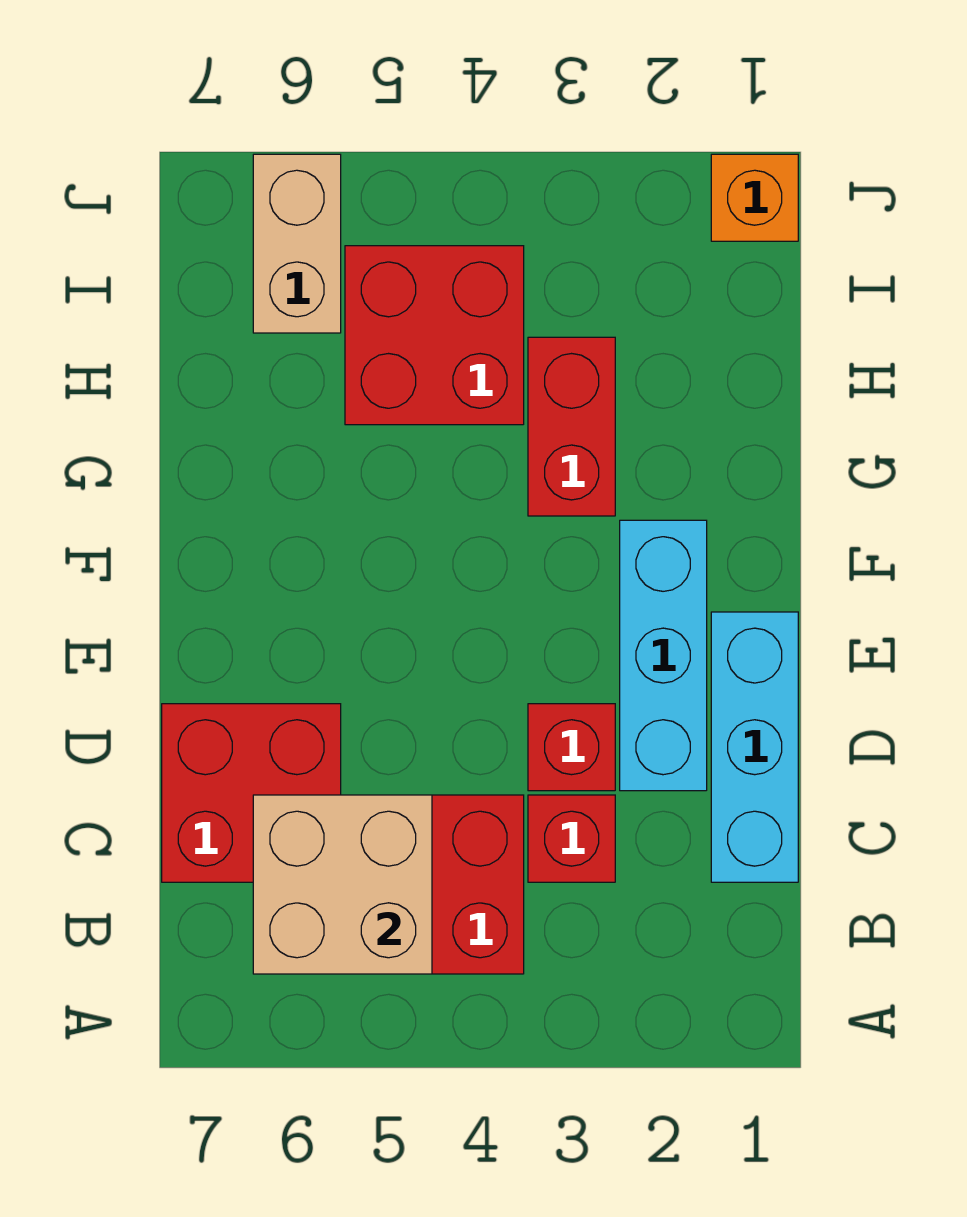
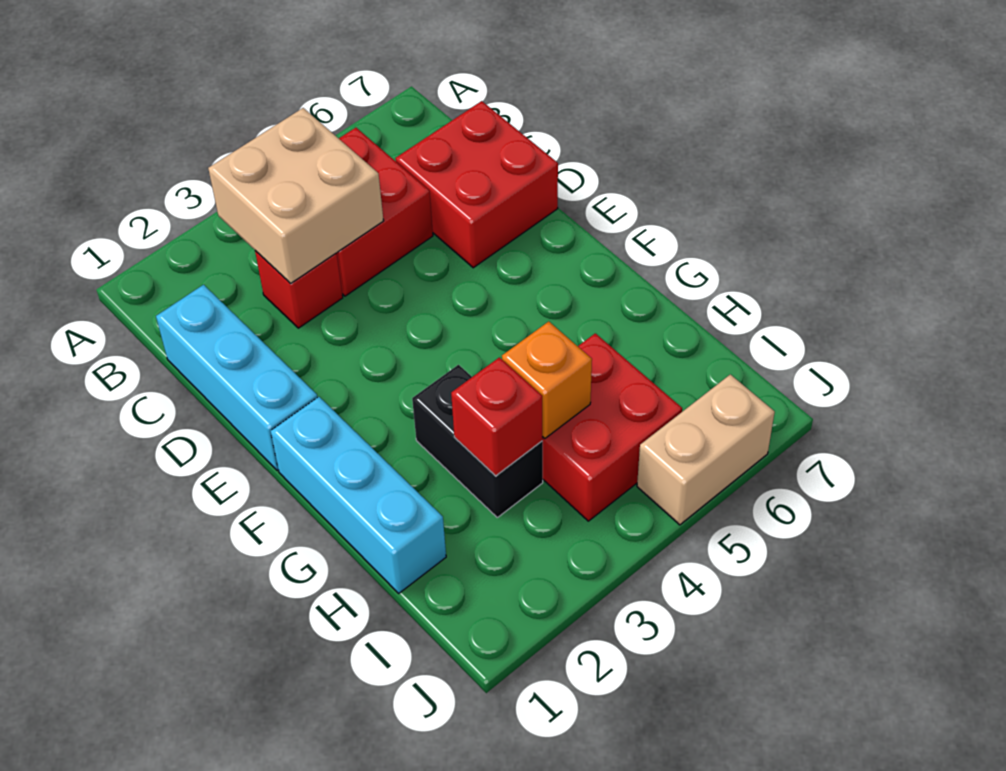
tan brick B5:C6 level 2 -> tan brick B3:C4 level 2
cyan brick D2:F2 level 1 -> cyan brick F1:H1 level 1
red brick D3 level 1 -> red brick H3 level 2
red brick G3:H3 level 1 -> black brick G3:H3 level 1
tan brick I6:J6 level 1 -> tan brick J5:J6 level 1
orange brick J1 level 1 -> orange brick H4 level 2

